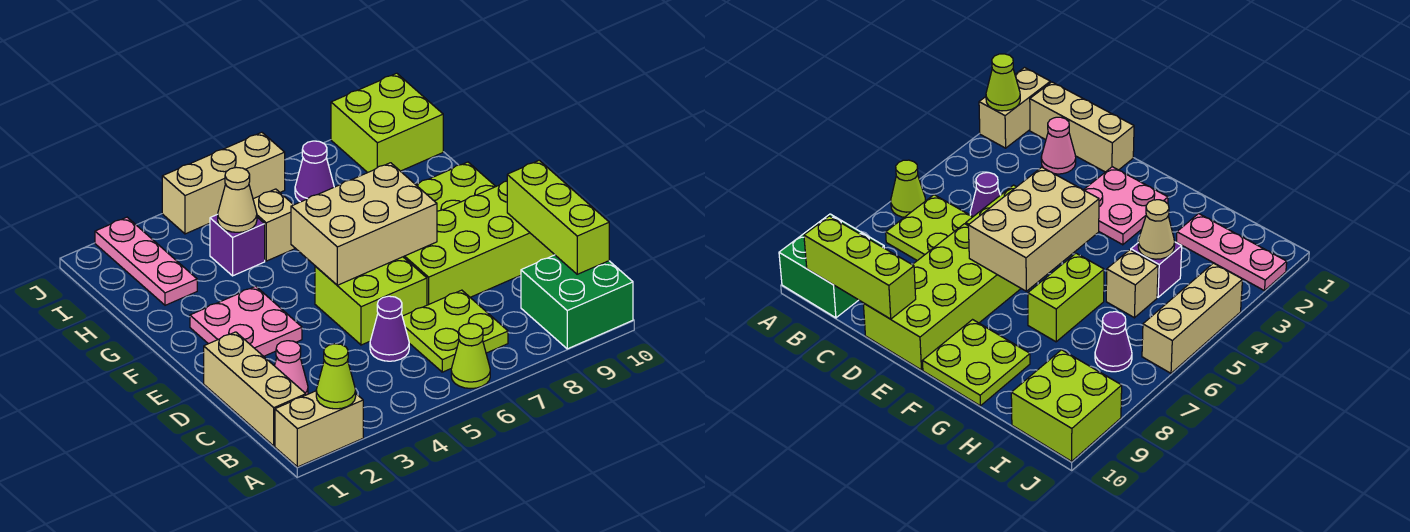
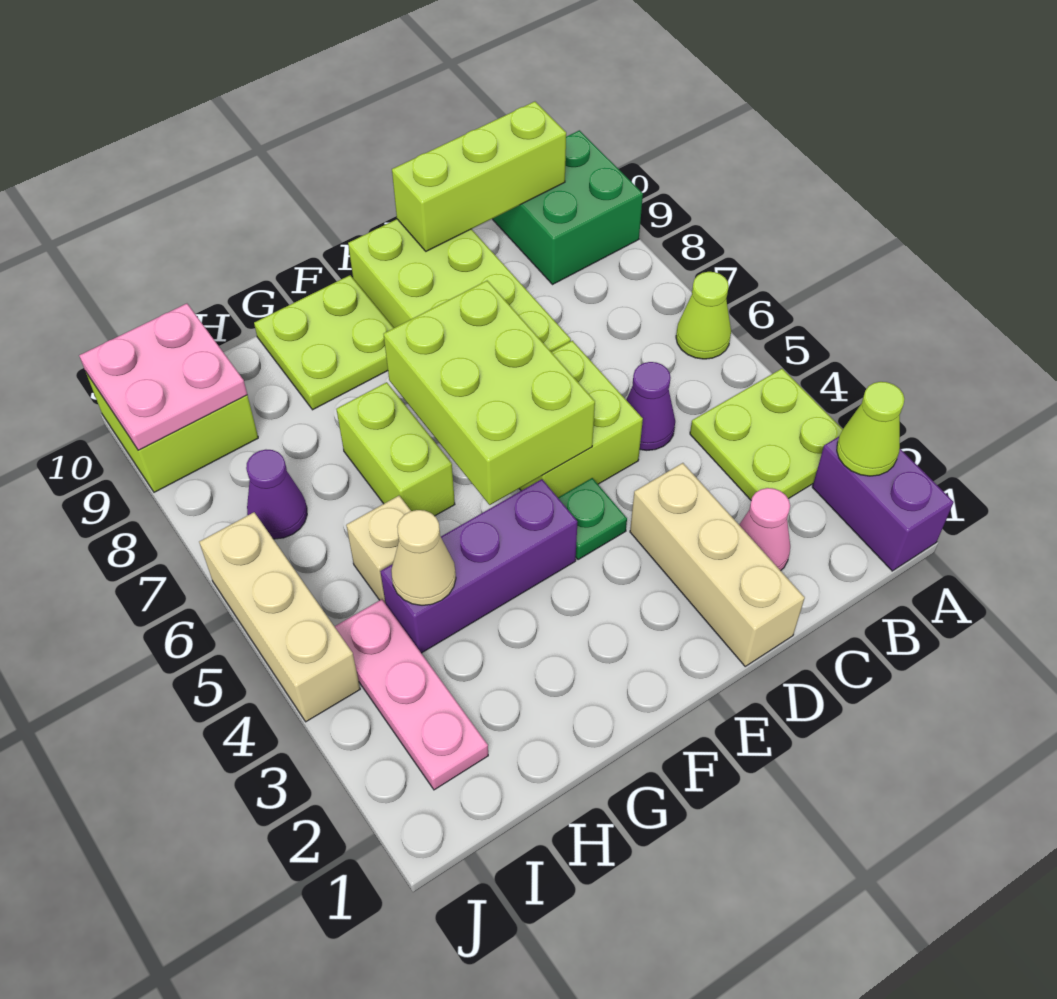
tan brick A1:A2 level 1 -> purple brick A1:A2 level 1
tan brick B1:D1 level 1 -> tan brick D1:D3 level 1
lime plate B6:C7 level 1 -> lime plate A3:B4 level 1
pink plate E2:F3 level 1 -> pink plate I9:J10 level 2
none -> green plate E4 level 1
tan brick E5:F7 level 2 -> lime brick E5:F7 level 2
pink plate H2:J2 level 1 -> pink plate I2:I4 level 1
purple brick H4 level 1 -> purple brick F4:H4 level 1

